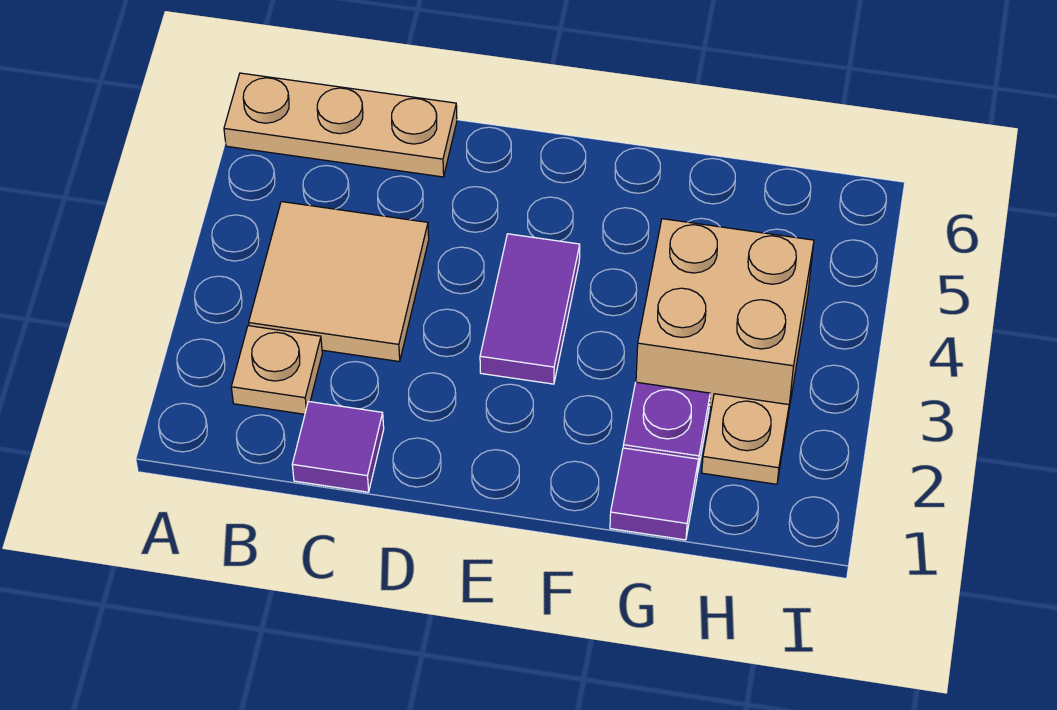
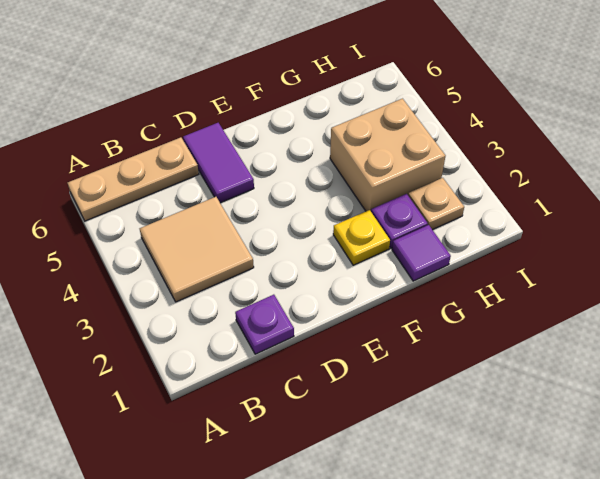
tan plate B2 level 1 -> none
purple tile C1 level 1 -> purple plate C1 level 1
purple tile E3:E4 level 1 -> purple tile D5:D6 level 1
none -> yellow plate F2 level 1

